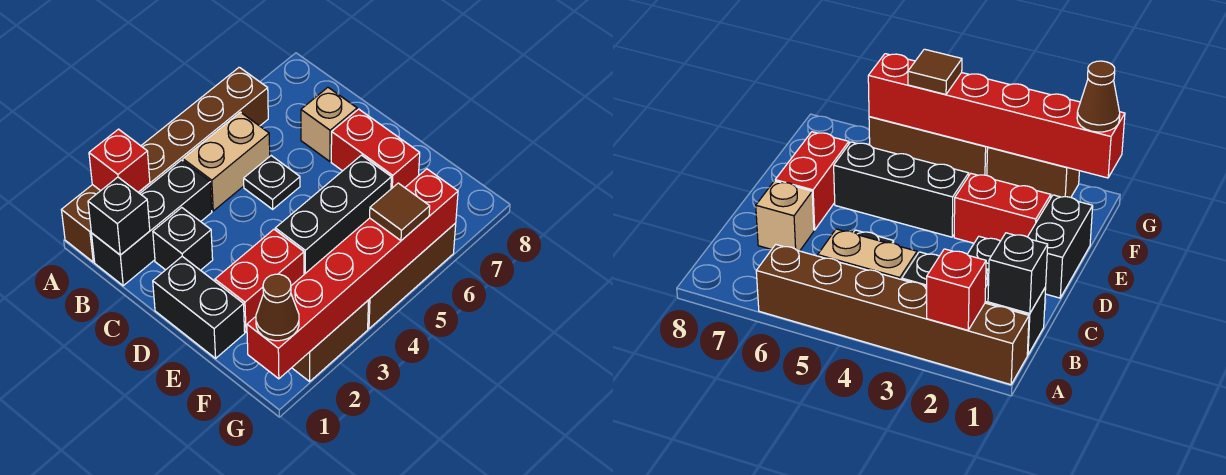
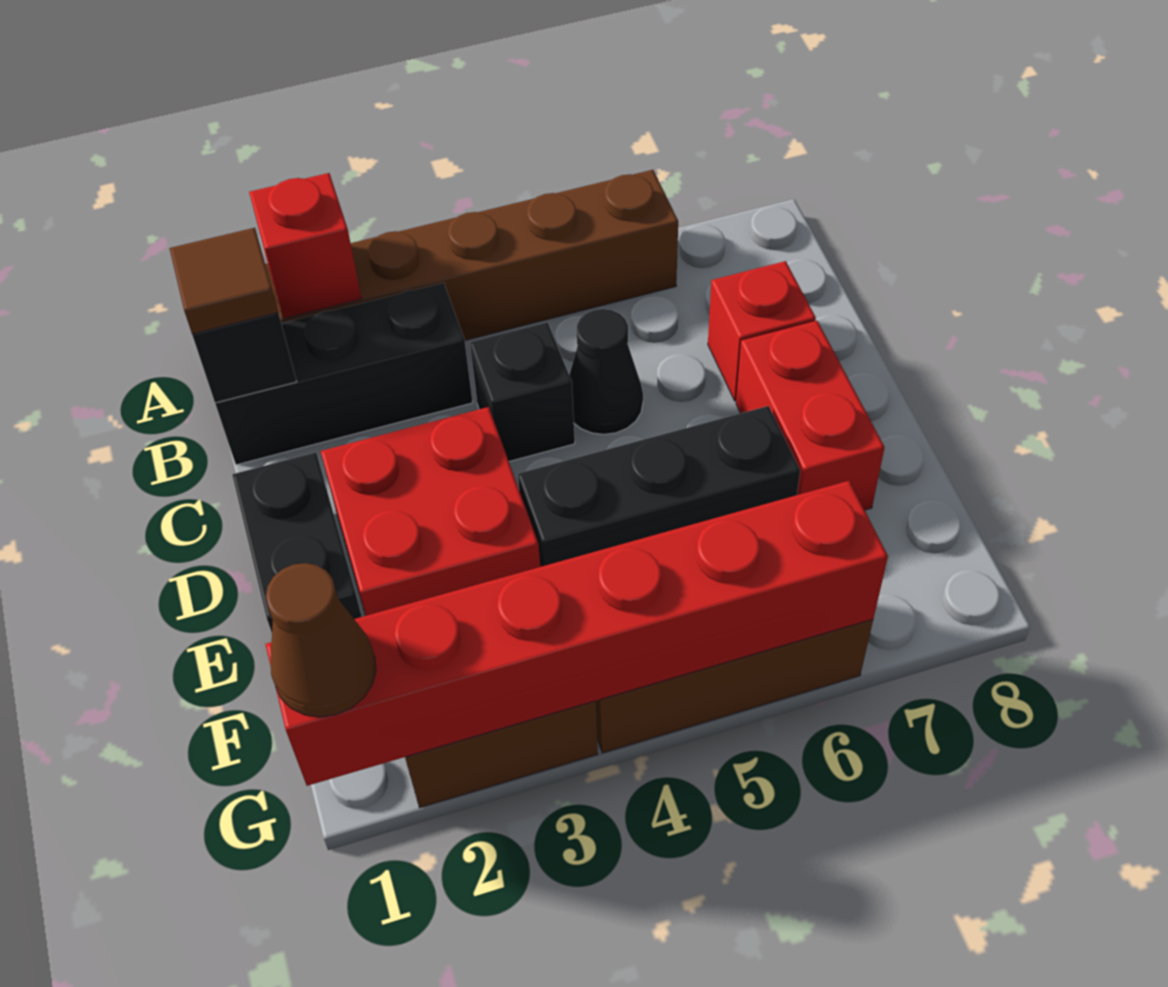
tan brick B4:B5 level 1 -> none
black brick C2 level 1 -> black brick C4 level 1
black plate C5 level 1 -> black cone C5 level 1
tan brick C7 level 1 -> red brick C7 level 1
red brick E2:E3 level 1 -> red brick D2:E3 level 1
brown tile G5 level 3 -> brown tile B1 level 3

